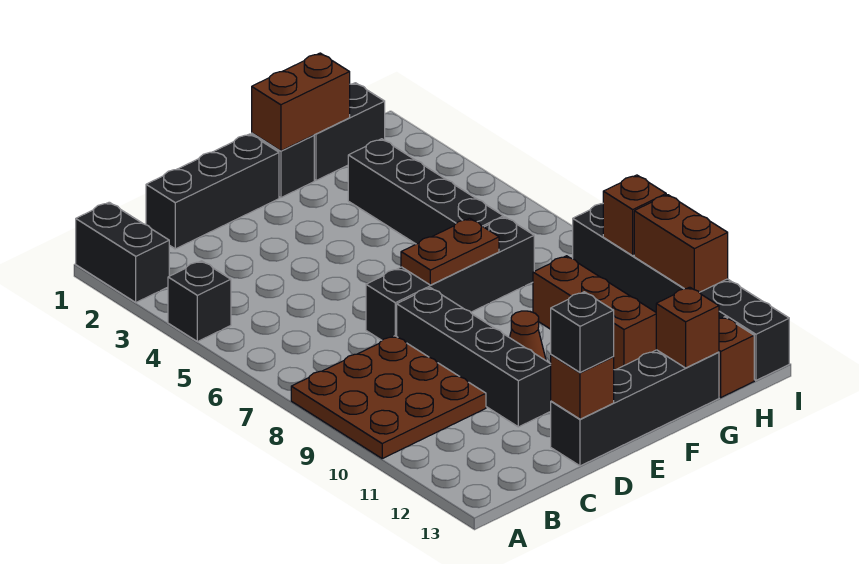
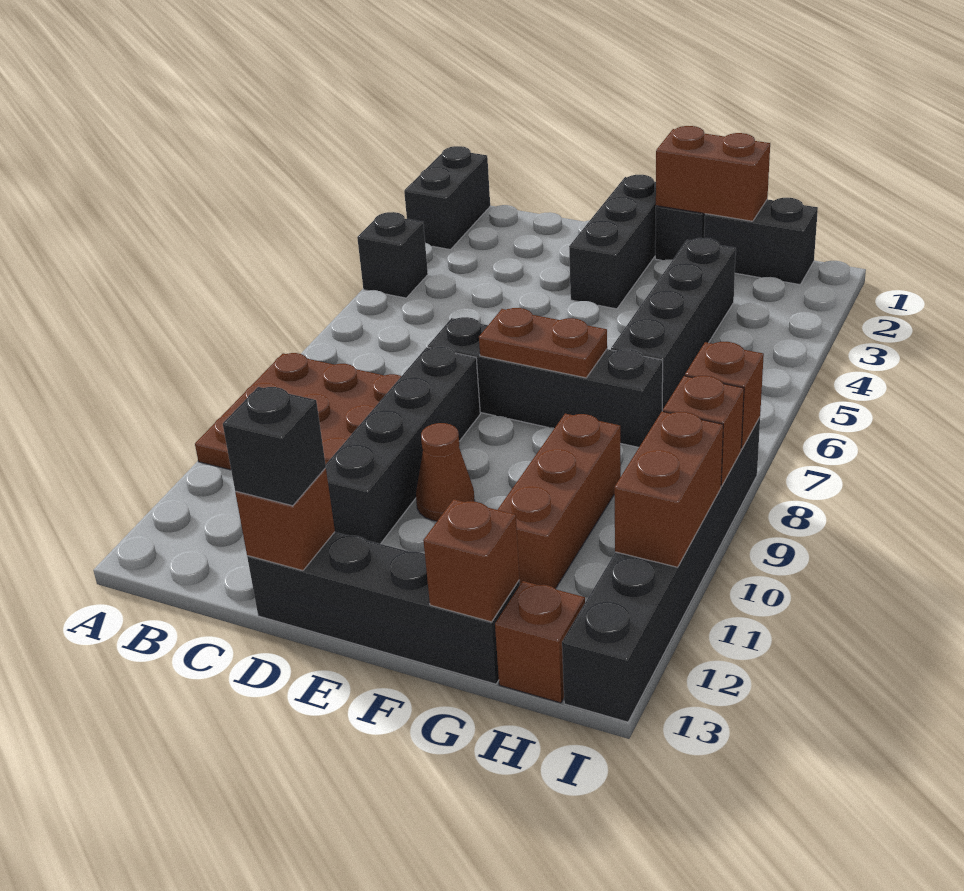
black brick C1:E1 level 1 -> black brick E1:E3 level 1
none -> brown brick I8 level 2

